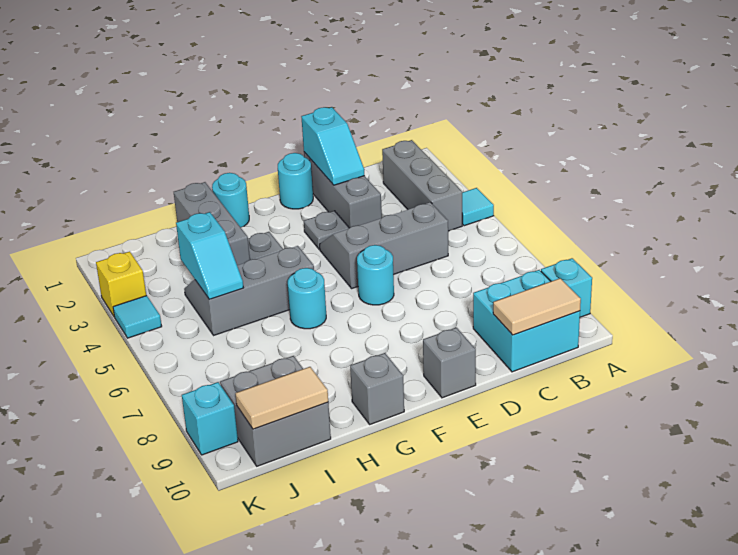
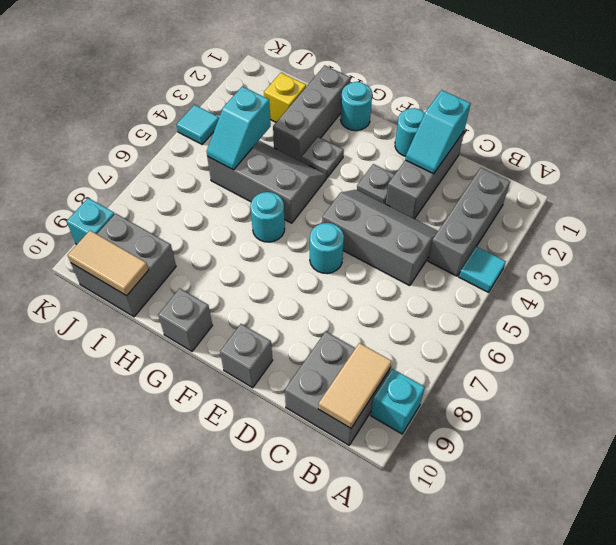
cyan brick B9:C10 level 1 -> grey brick B9:C10 level 1
tan tile B10:C10 level 2 -> tan tile B9:B10 level 2
yellow brick K3 level 1 -> yellow brick I2 level 1

